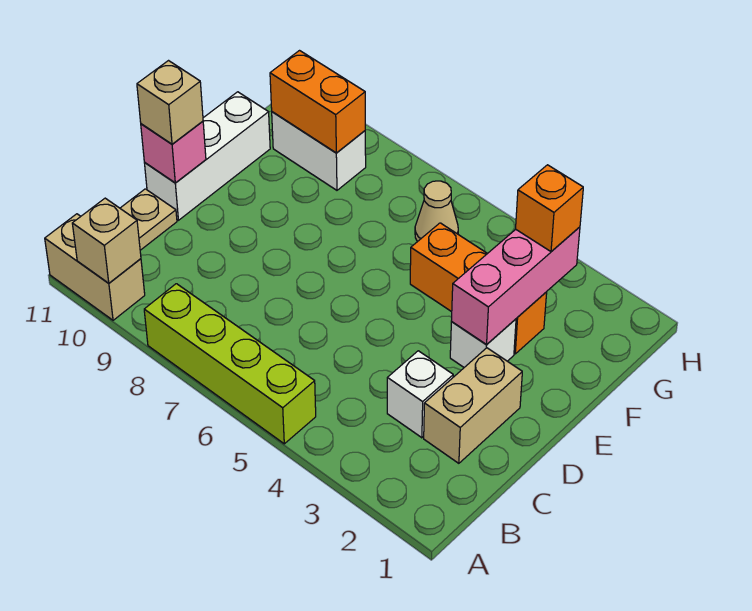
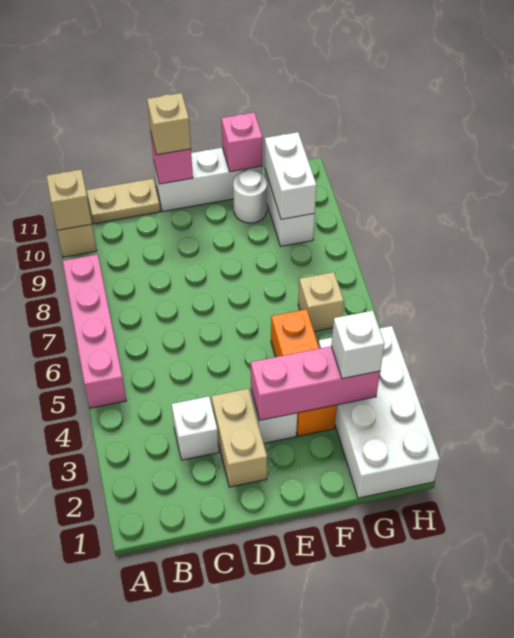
lime brick A5:A8 level 1 -> pink brick A5:A8 level 1
tan brick C2:D2 level 1 -> tan brick D2:D3 level 1
none -> white round brick F10 level 1
none -> pink brick F11 level 2
none -> white brick G1:H4 level 1
orange brick G3 level 3 -> white brick G3 level 3
tan cone G6 level 1 -> tan brick G6 level 1
orange brick G9:G10 level 2 -> white brick G9:G10 level 2

